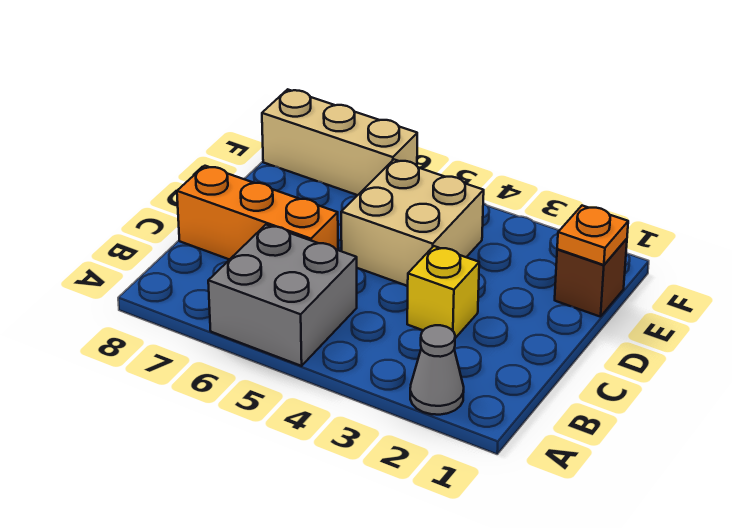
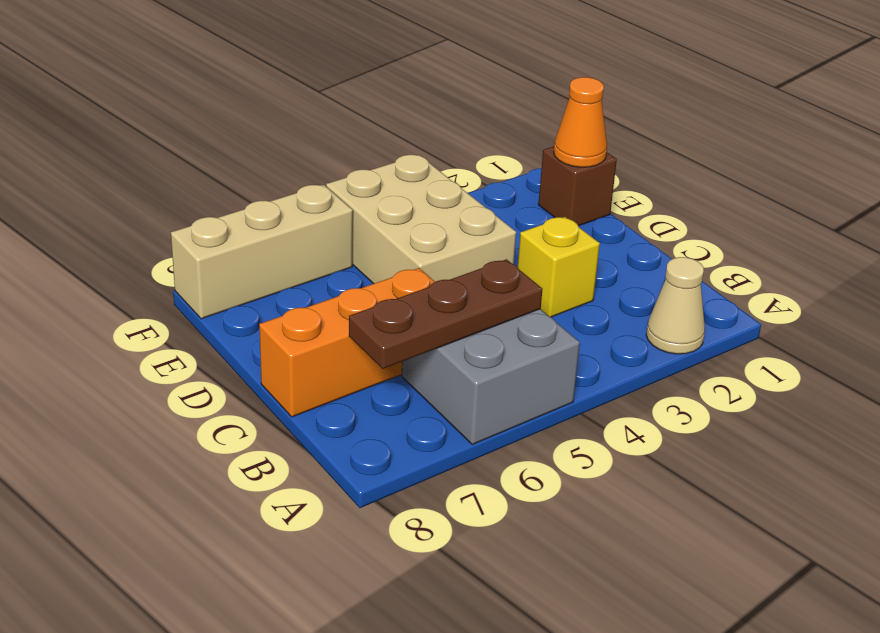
grey cone A2 level 1 -> tan cone A2 level 1
none -> brown plate B5:B7 level 2
tan brick D4:E5 level 1 -> tan brick D4:F5 level 1
orange plate E1 level 2 -> orange cone E1 level 2

